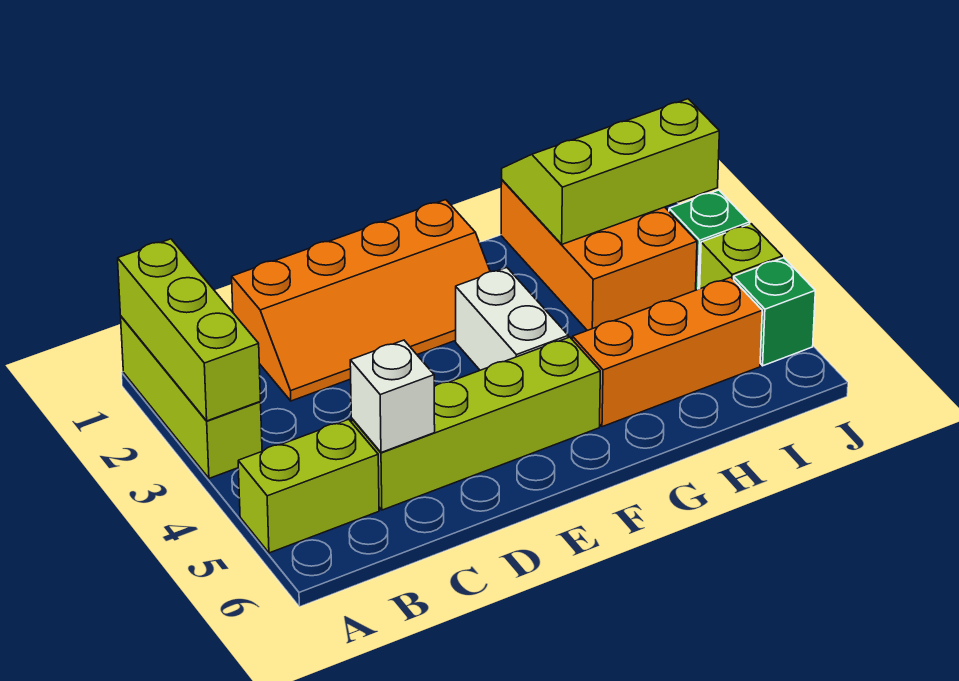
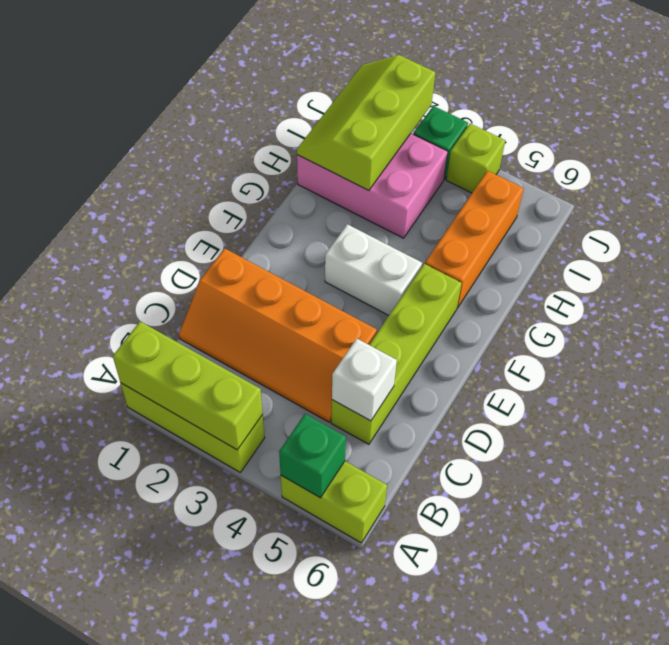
lime brick A5:B5 level 1 -> lime brick A5:A6 level 1
orange slope C1:F2 level 1 top 1 -> orange slope C1:D4 level 1 top D
orange brick H1:I3 level 1 -> pink brick H1:I3 level 1
green brick J5 level 1 -> green brick A5 level 2

